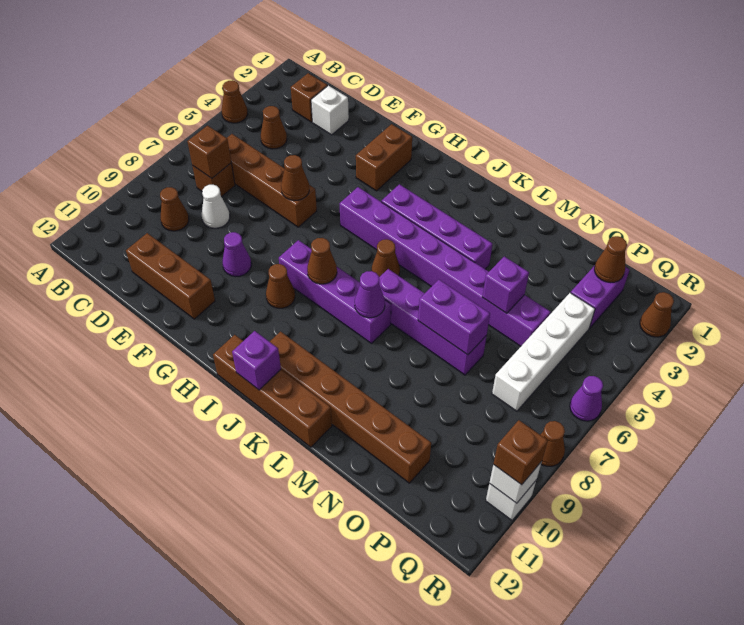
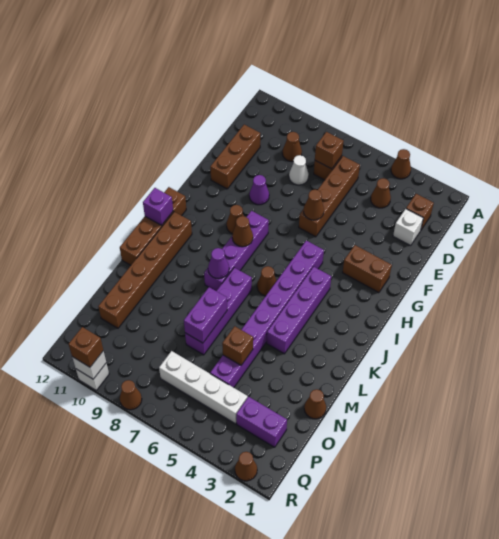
purple brick N5 level 2 -> brown brick N5 level 2
brown cone P2 level 2 -> brown cone N1 level 1
purple cone R6 level 1 -> none

